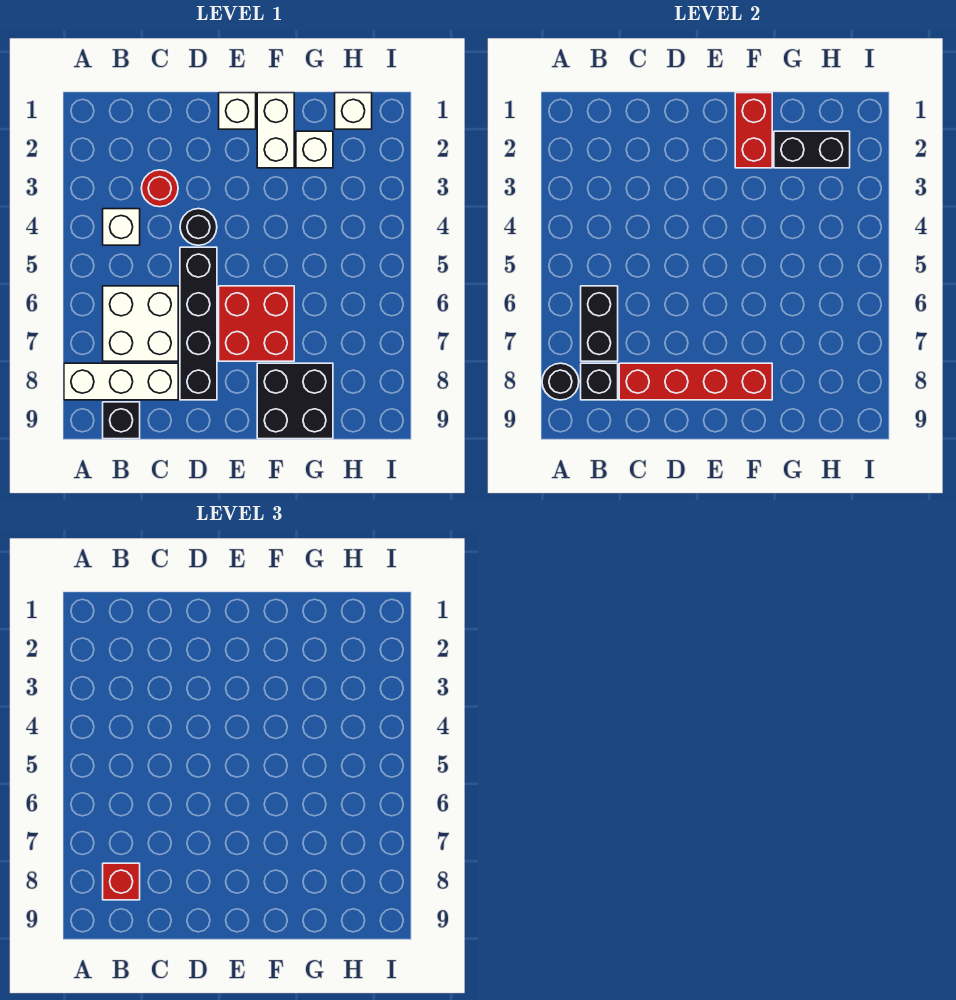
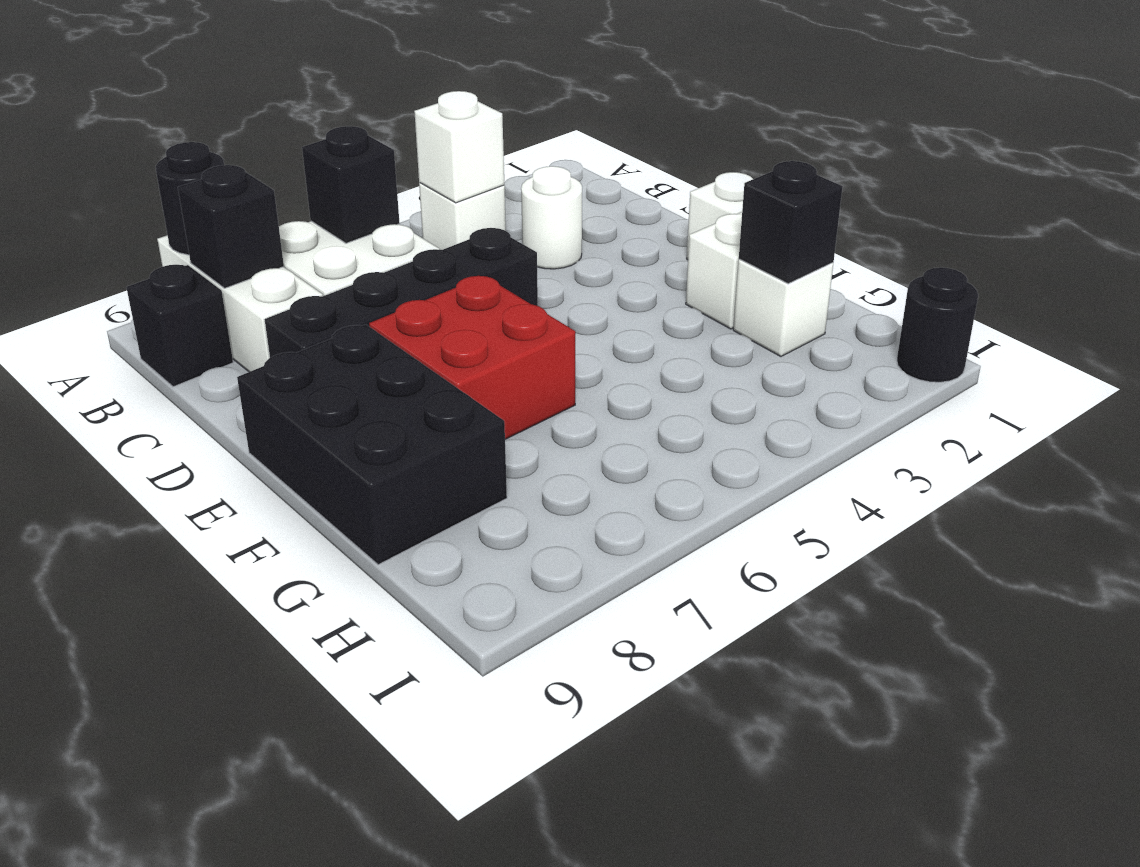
black brick B6:B7 level 2 -> black brick B6 level 2
red brick B8 level 3 -> none
red round brick C3 level 1 -> white round brick C3 level 1
red brick C8:F8 level 2 -> none
black round brick D4 level 1 -> black round brick I1 level 1
red brick F1:F2 level 2 -> none
black brick F8:G9 level 1 -> black brick E8:G9 level 1
black brick G2:H2 level 2 -> black brick G2 level 2
white brick H1 level 1 -> white brick B4 level 2

